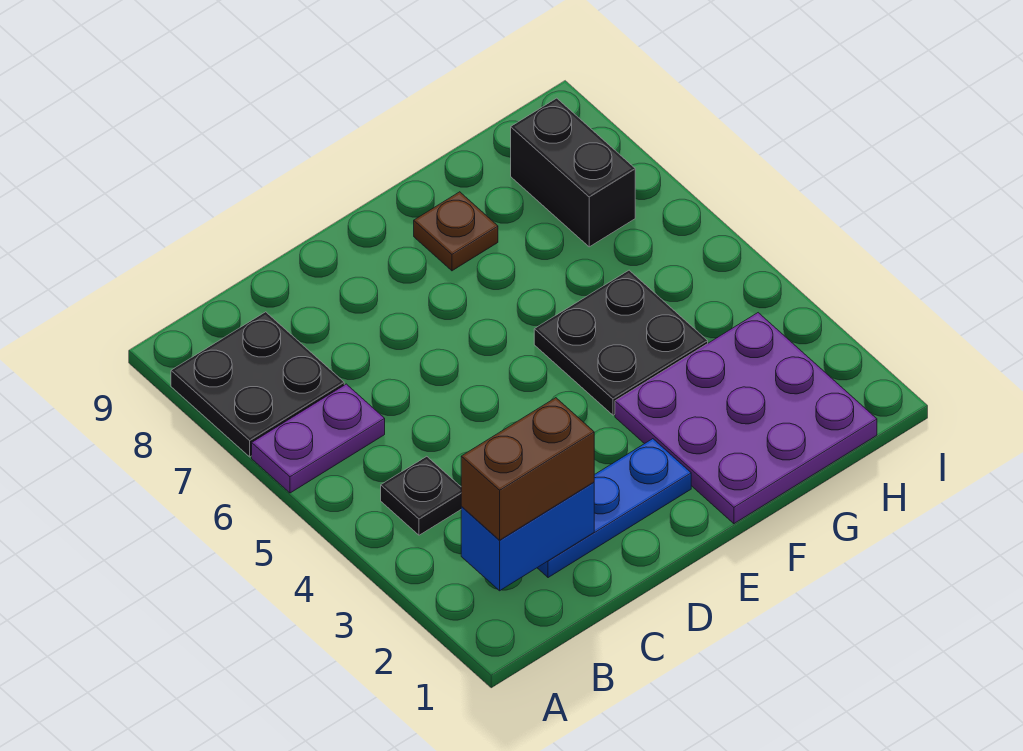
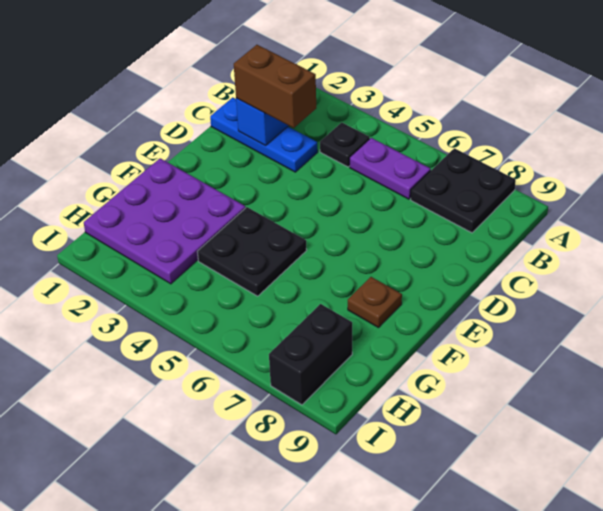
purple plate A6:B6 level 1 -> purple plate B5:B6 level 1
brown brick B2:C2 level 3 -> brown brick C2:C3 level 3
blue plate C2:E2 level 1 -> blue plate C1:C3 level 1
black brick H7:H8 level 1 -> black brick H8:I8 level 1

